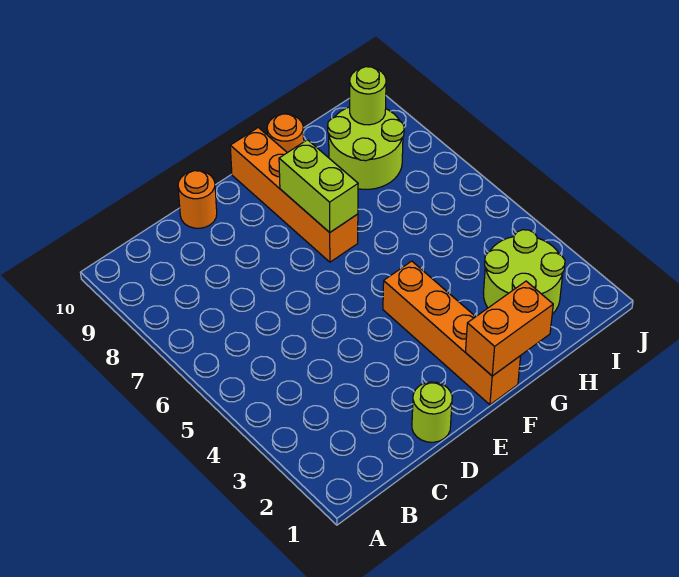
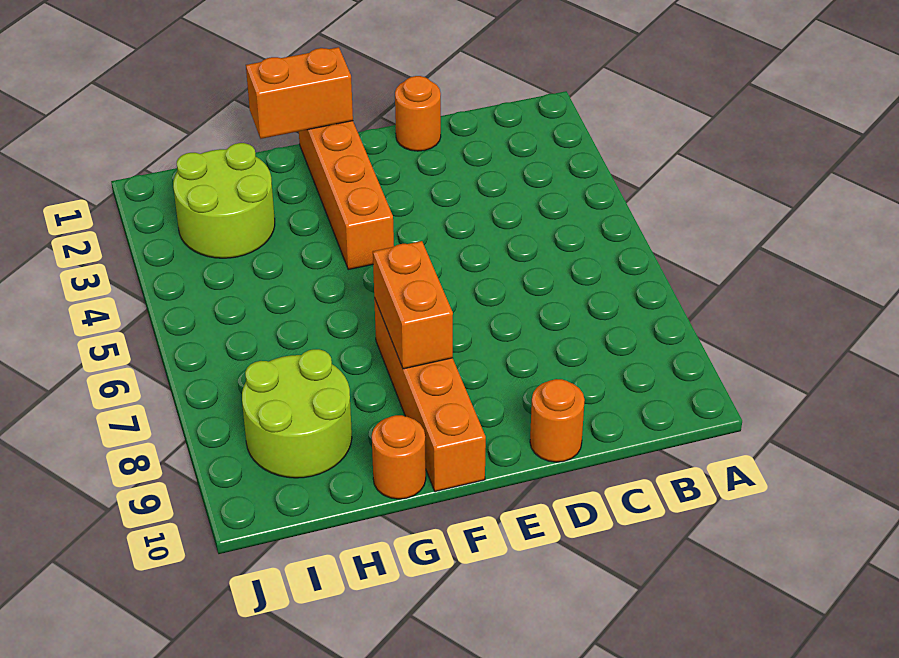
lime round brick D1 level 1 -> orange round brick D1 level 1
lime brick F7:F8 level 2 -> orange brick F7:F8 level 2
lime round brick I9 level 2 -> none

